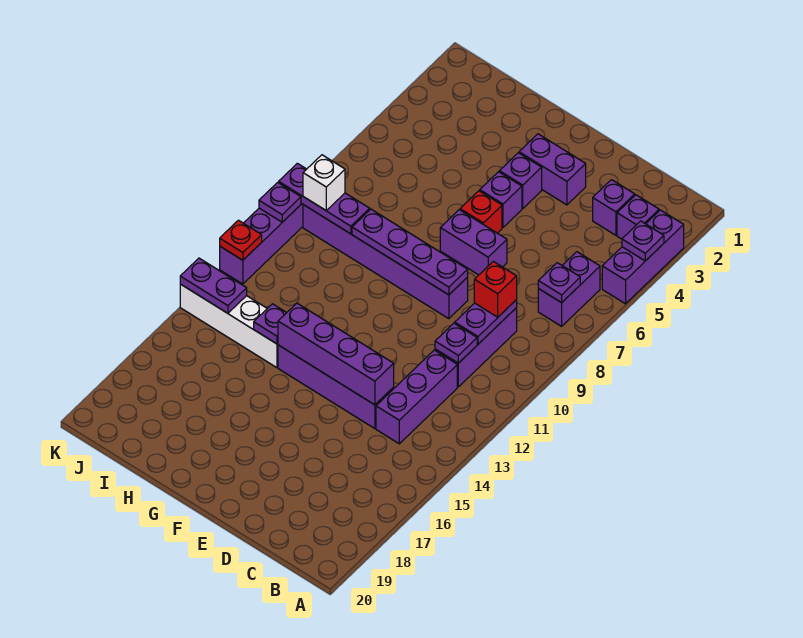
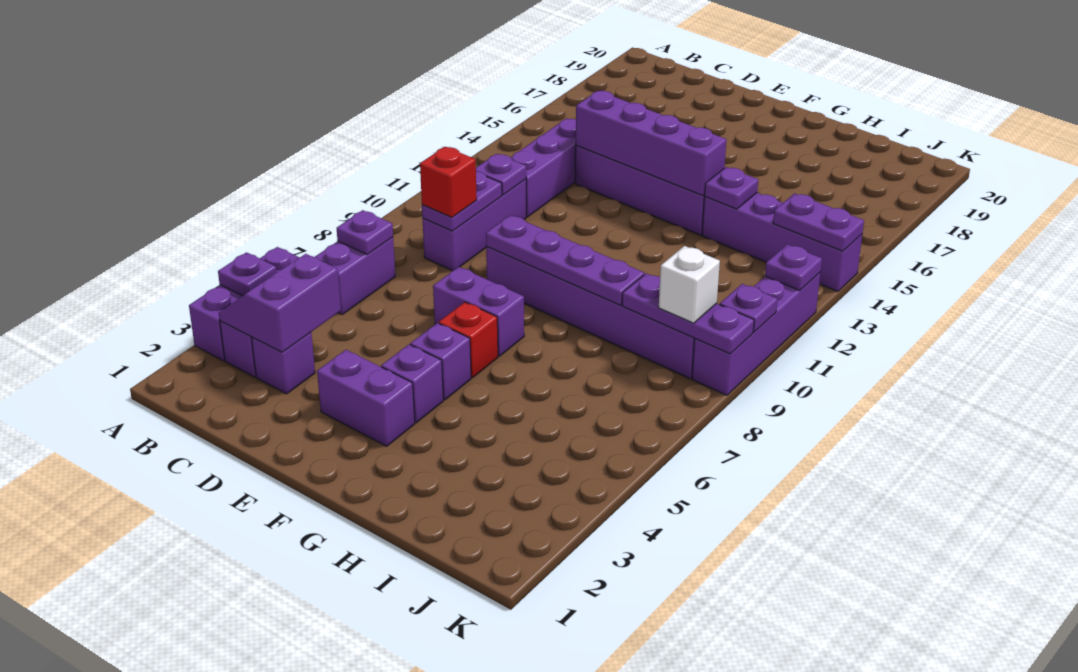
none -> purple slope B3:C4 level 2 top C
white brick H14:K14 level 1 -> purple brick H14:K14 level 1
red plate K12 level 2 -> purple plate K12 level 2

